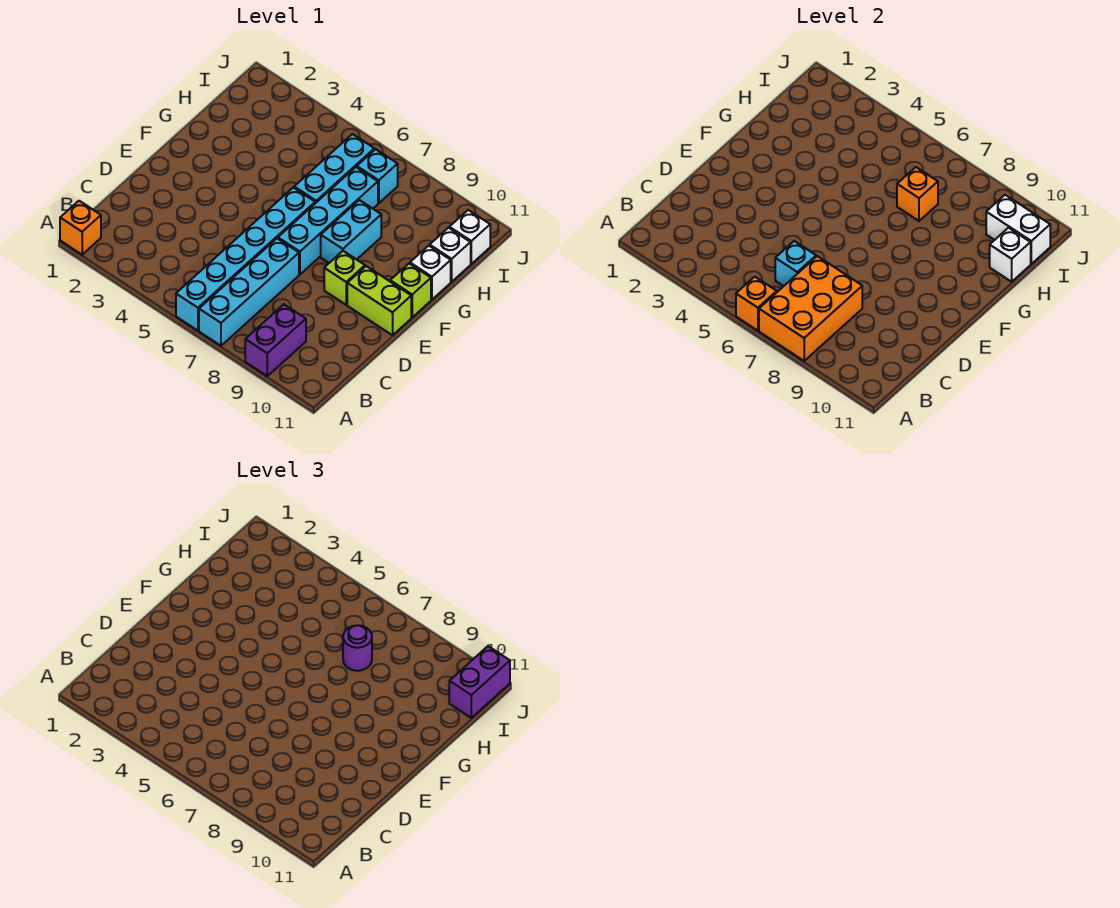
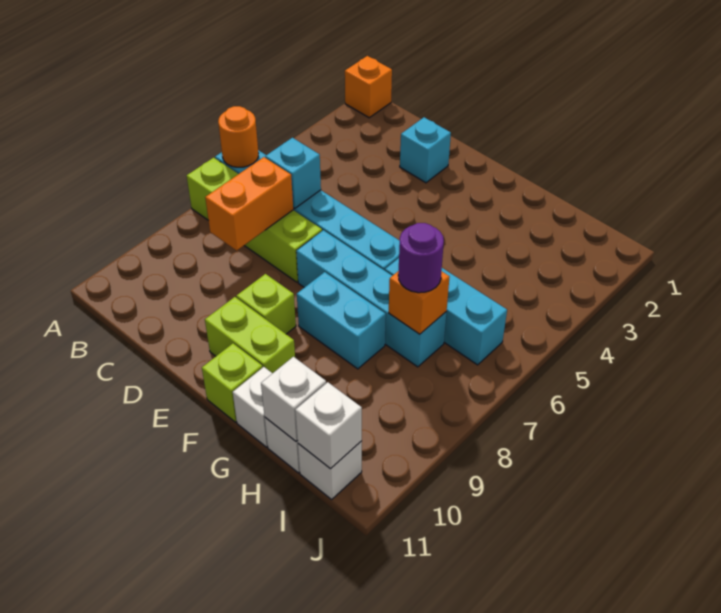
orange brick A6 level 2 -> orange round brick A6 level 2
cyan brick A7:D7 level 1 -> lime brick A7:D7 level 1
orange brick A7:C8 level 2 -> orange brick C7:C8 level 2
purple brick A9:B9 level 1 -> none
lime brick E10:E11 level 1 -> lime brick E10:F10 level 1
cyan brick I7 level 1 -> cyan brick D2 level 1
white brick I10:I11 level 2 -> white brick I11 level 2
purple brick I11:J11 level 3 -> none

